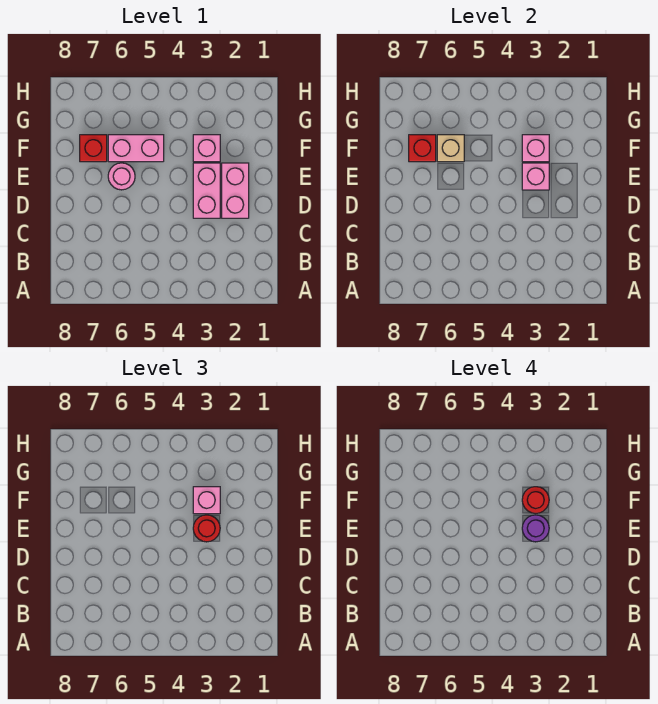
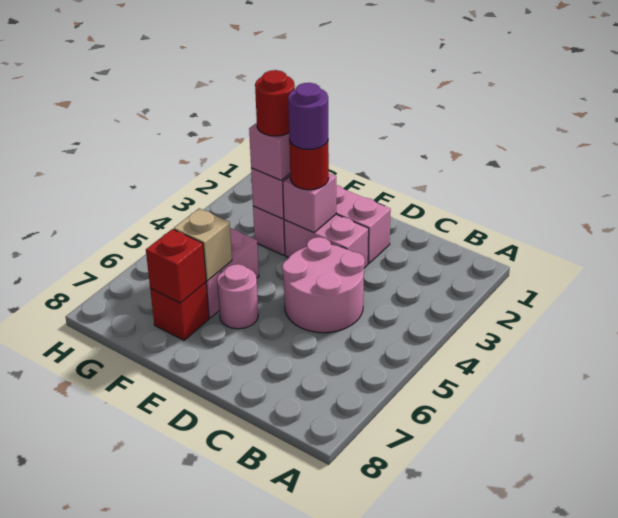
none -> pink round brick C4:D5 level 1

